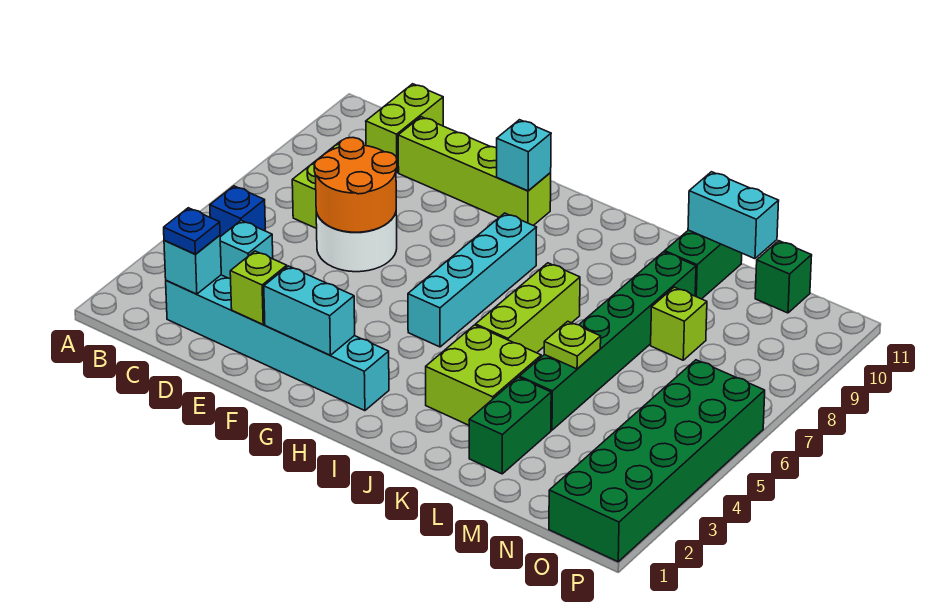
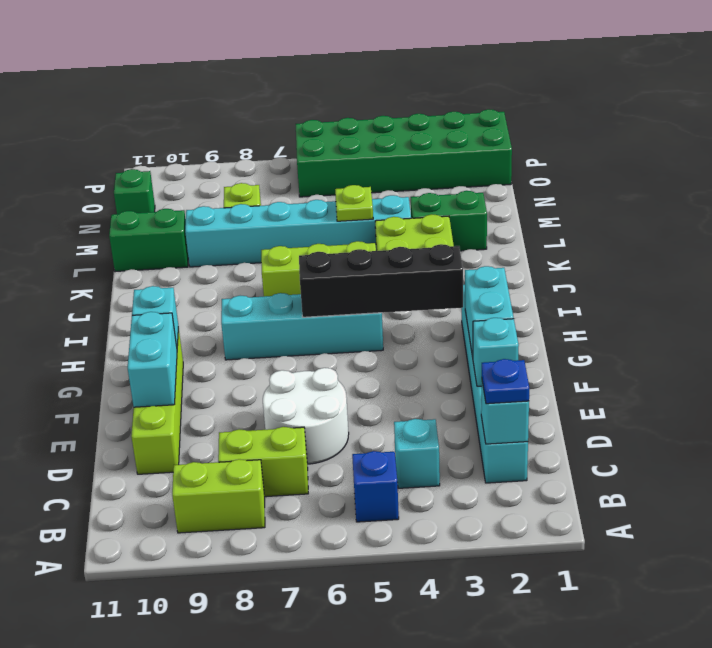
lime brick C10:C11 level 1 -> lime brick B8:B9 level 1
orange round brick D6:E7 level 2 -> none
lime brick E2 level 2 -> cyan brick E2 level 2
none -> black brick H3:H6 level 2
green brick L4:L9 level 1 -> cyan brick L4:L9 level 1
cyan brick L11:M11 level 2 -> cyan brick E10:F10 level 2

